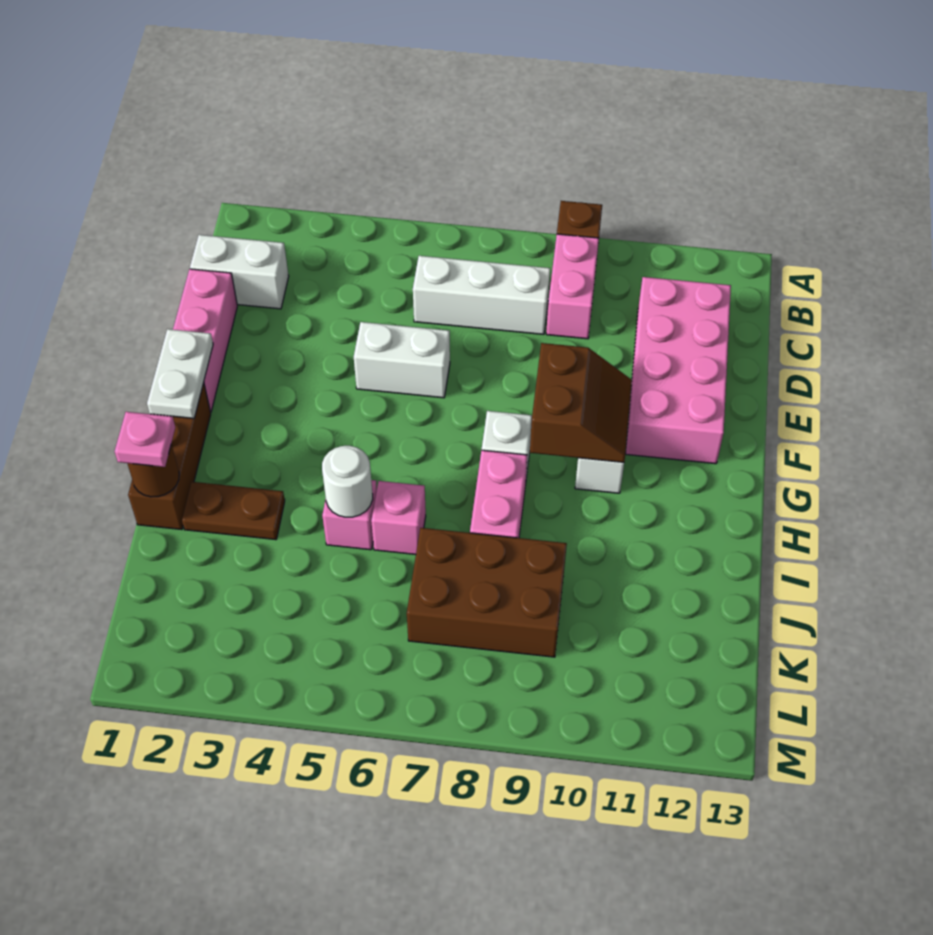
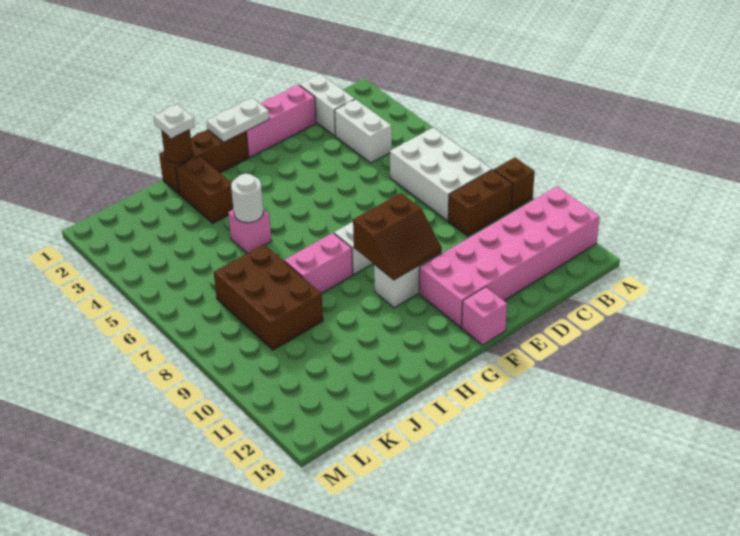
pink brick B9:C9 level 1 -> brown brick B9:C9 level 1
white brick C6:C8 level 1 -> white brick B6:C8 level 1
pink brick C11:F12 level 1 -> pink brick A11:F12 level 1
white brick E5:E6 level 1 -> white brick C3:C4 level 1
pink plate I1 level 3 -> white plate I1 level 3
brown plate I2:I3 level 1 -> brown brick I2:I3 level 1
pink brick I6 level 1 -> pink brick F13 level 1

